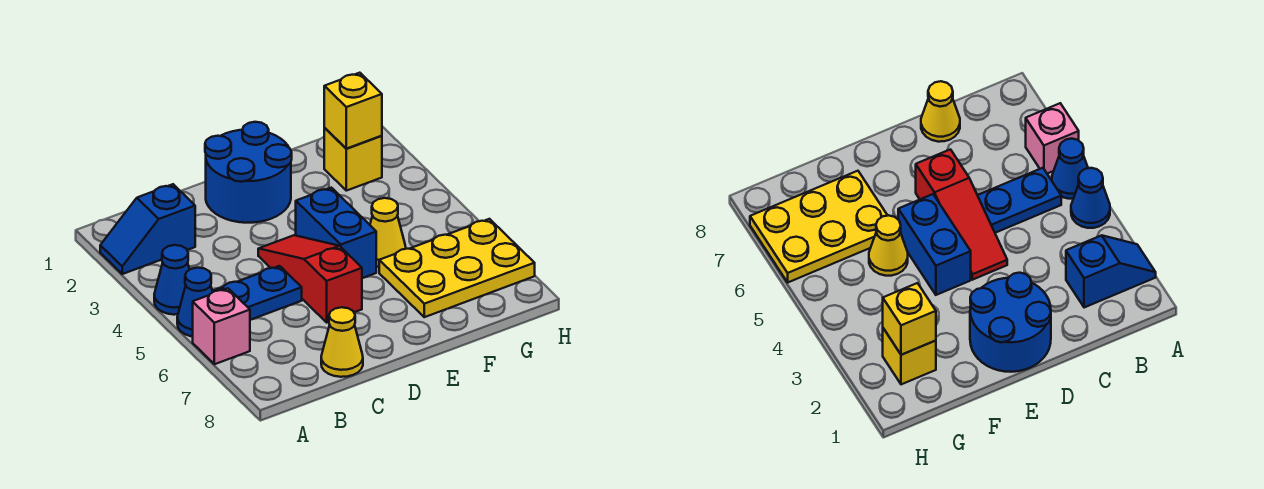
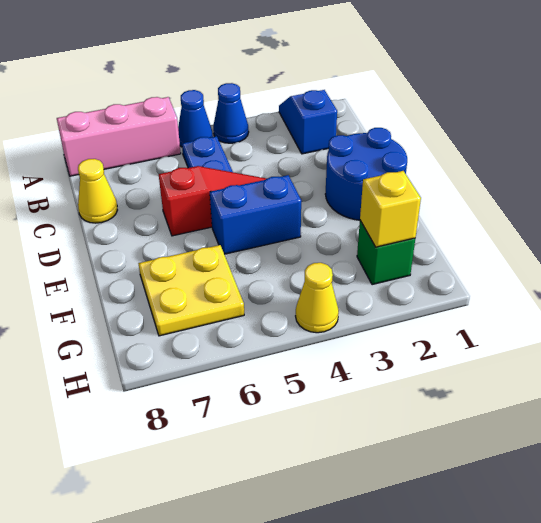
pink brick A6 level 1 -> pink brick A6:A8 level 1
yellow cone F5 level 1 -> yellow cone H4 level 1
yellow plate F6:H7 level 1 -> yellow plate F6:G7 level 1
yellow brick G2 level 1 -> green brick G2 level 1

